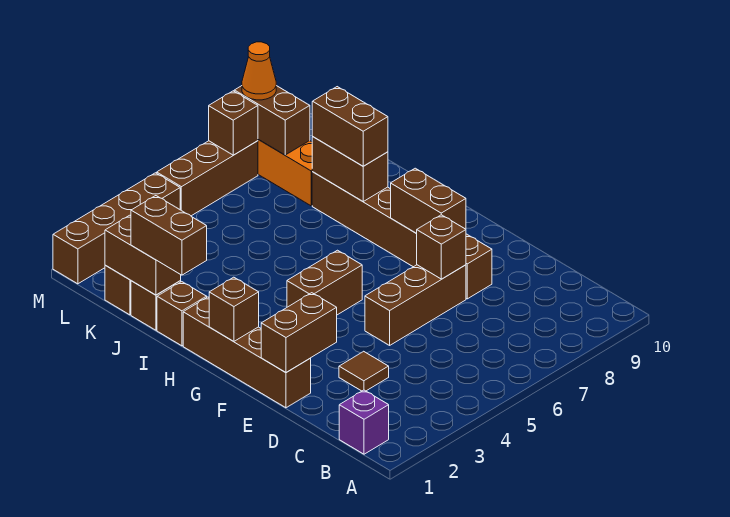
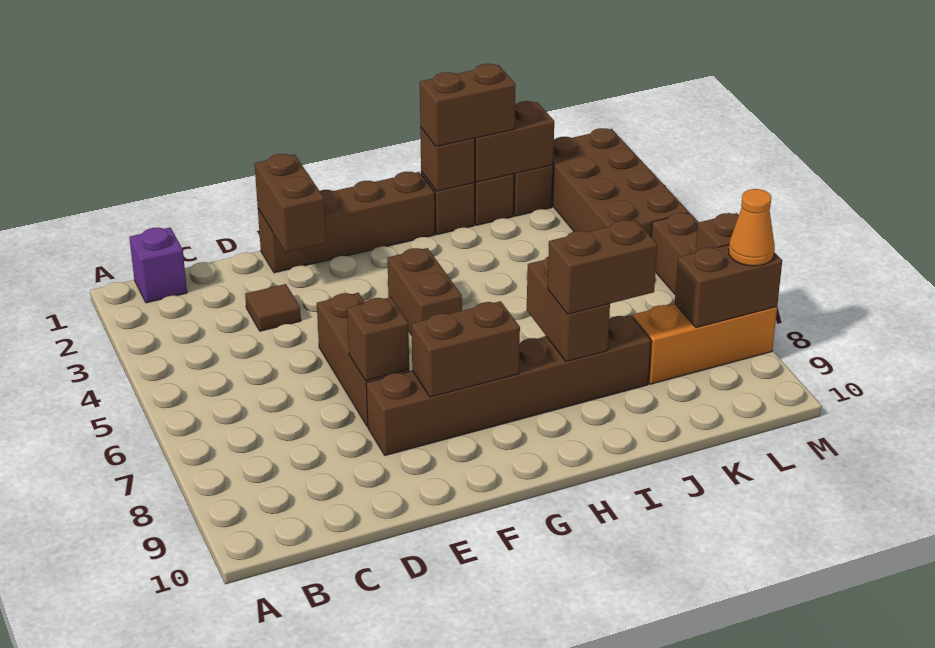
brown brick G1 level 2 -> brown brick I1 level 2
brown brick I8:J8 level 2 -> brown brick I7:I8 level 2
brown brick M1:M4 level 1 -> brown brick L1:M4 level 1

